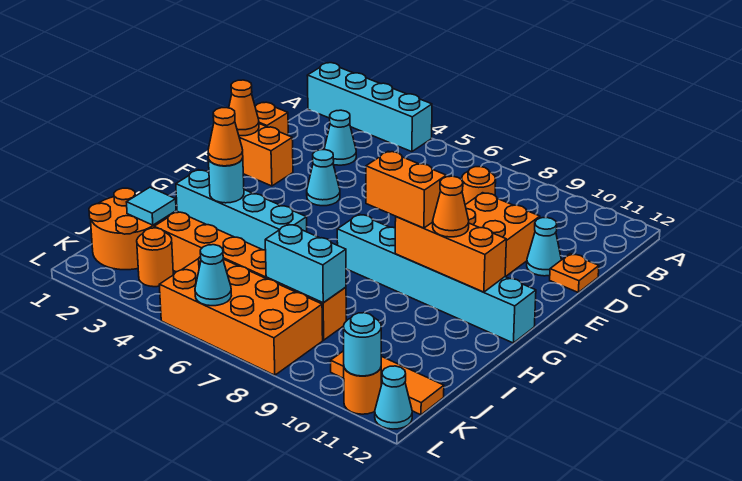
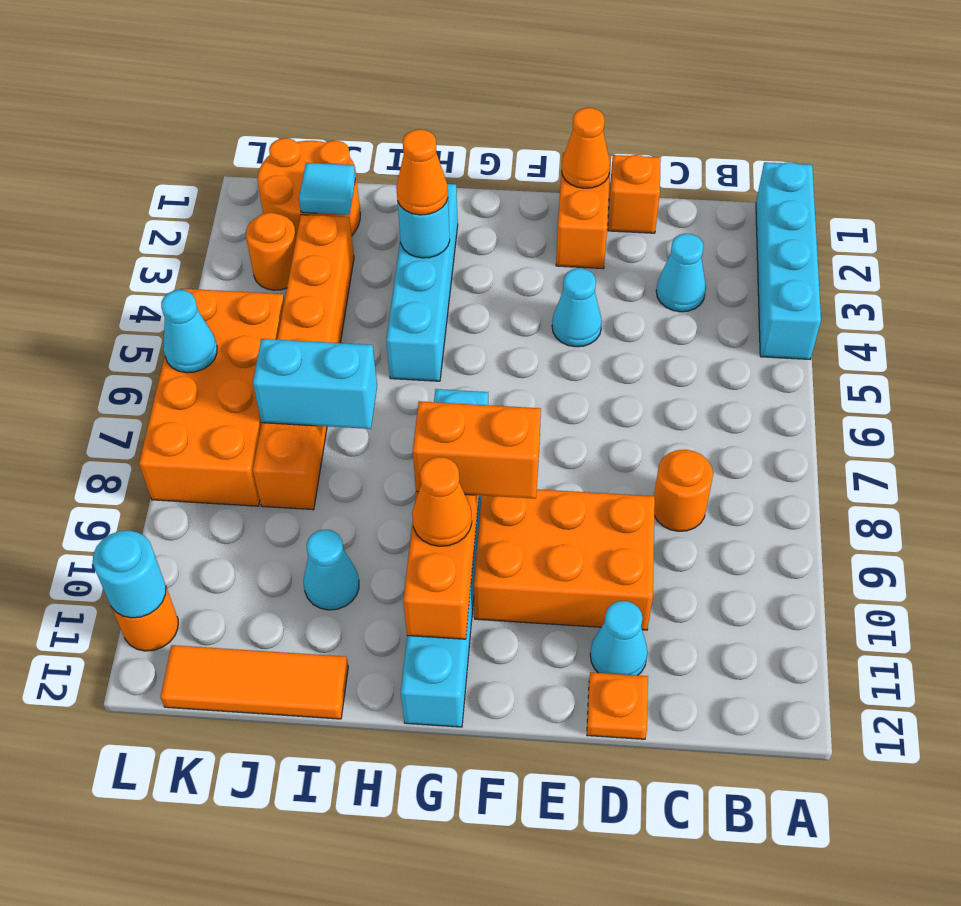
orange brick G8:G9 level 3 -> orange brick F9:G9 level 3
cyan brick J7:J8 level 2 -> cyan brick I7:J7 level 2
orange tile K10:K12 level 1 -> orange tile I12:K12 level 1
cyan cone L12 level 1 -> cyan cone I10 level 1

